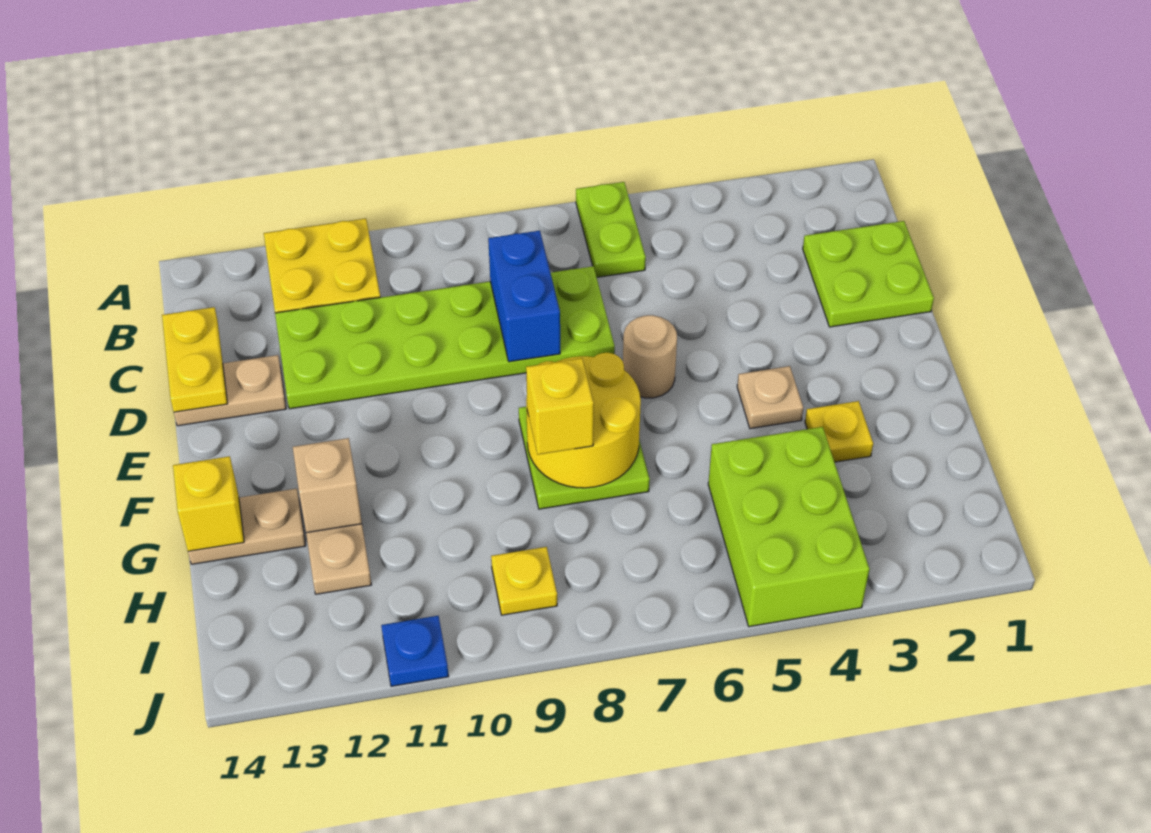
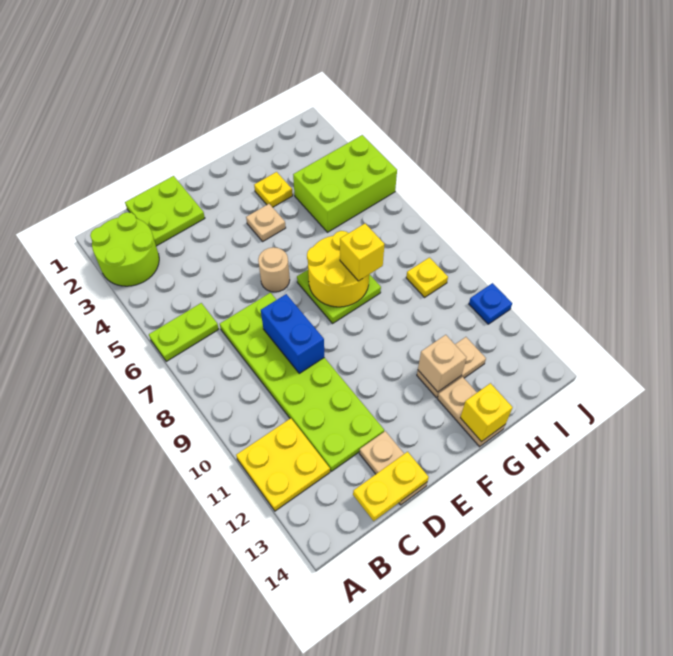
none -> lime round brick A2:B3 level 1
blue brick C8:D8 level 2 -> blue brick D8:D9 level 2

